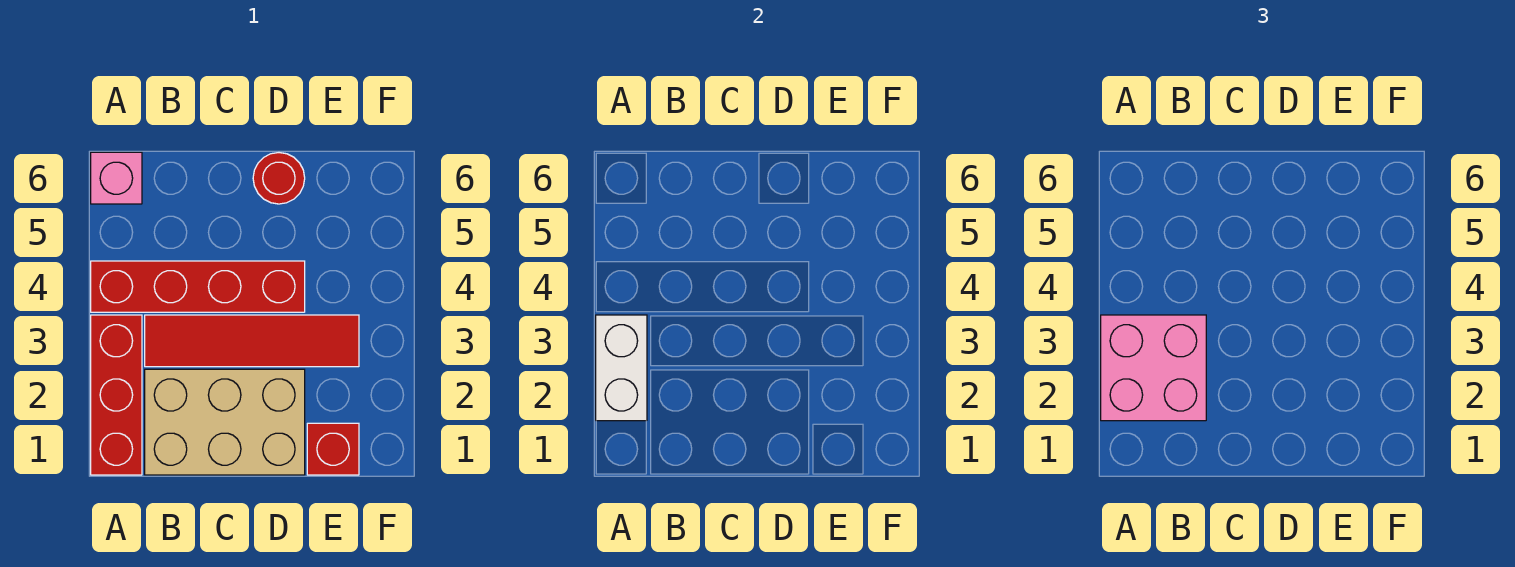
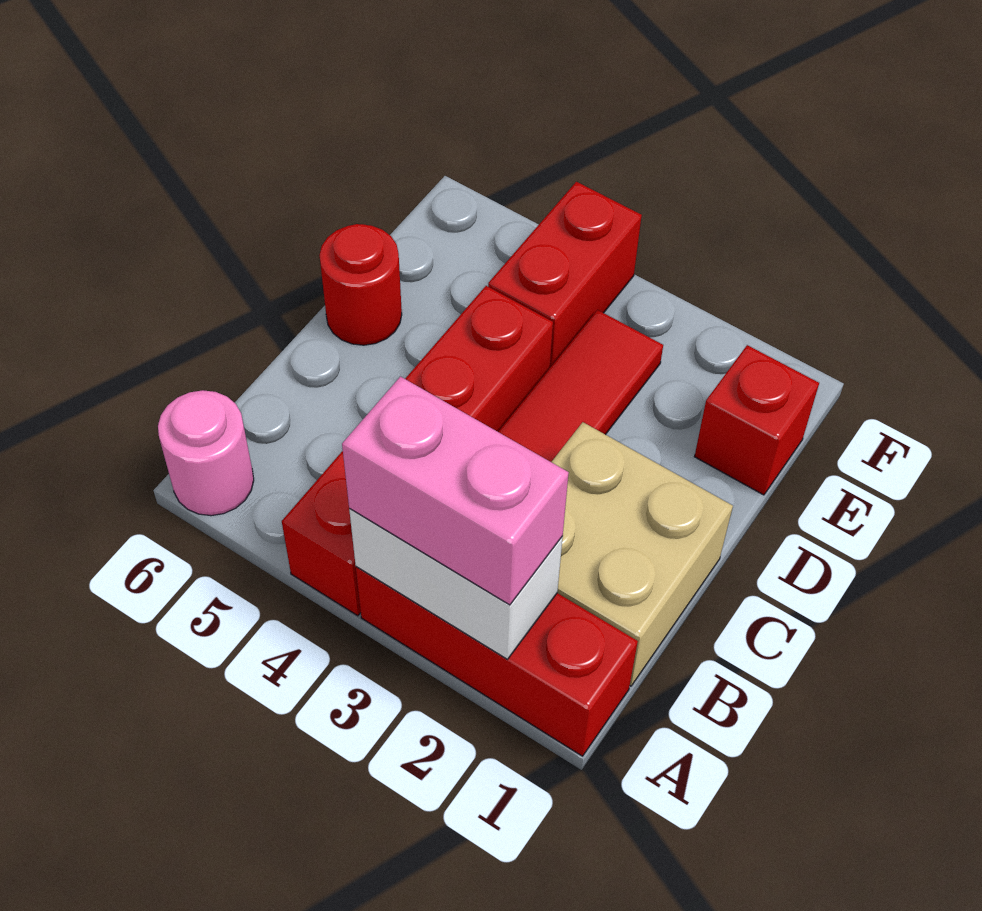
pink brick A2:B3 level 3 -> pink brick A2:A3 level 3
pink brick A6 level 1 -> pink round brick A6 level 1
tan brick B1:D2 level 1 -> tan brick B1:C2 level 1
none -> red brick E4:F4 level 1

